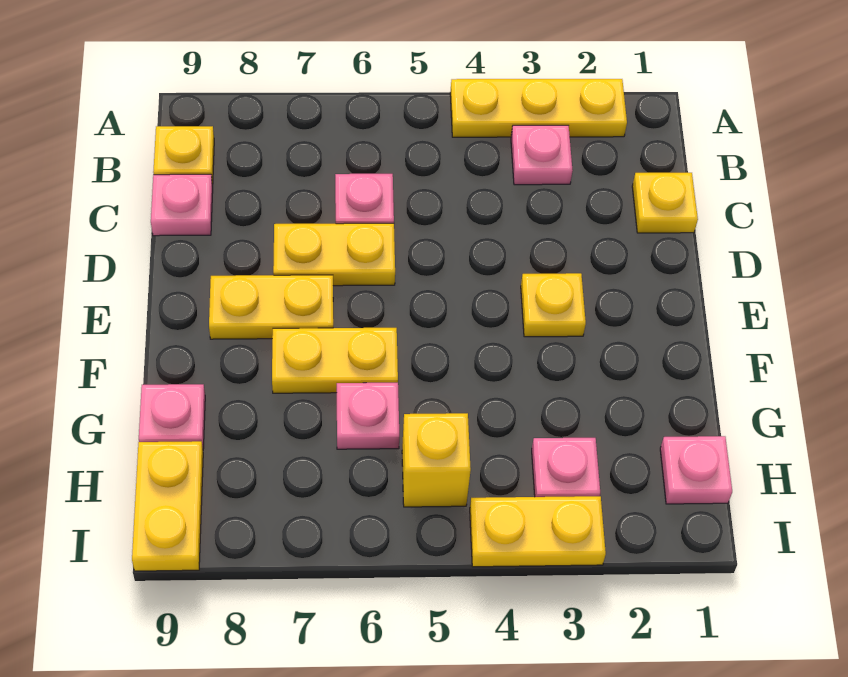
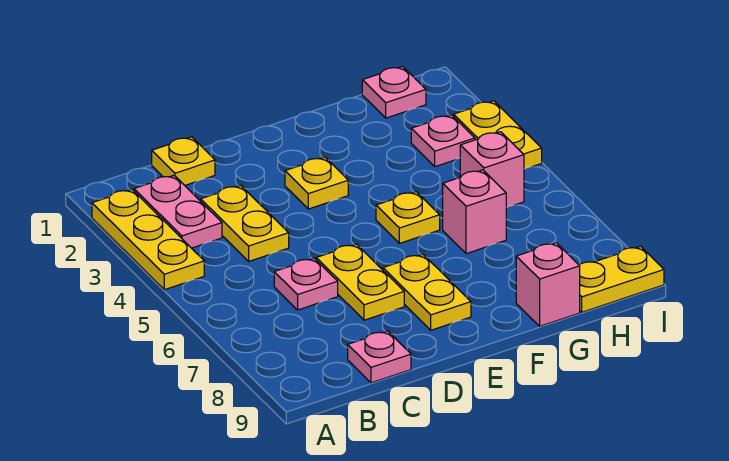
pink plate B3 level 1 -> pink plate B2:B3 level 1
yellow plate B9 level 1 -> yellow plate F5 level 1
yellow plate F6:F7 level 1 -> yellow plate C3:C4 level 1
pink plate G6 level 1 -> pink brick G6 level 1
pink plate G9 level 1 -> pink brick G9 level 1
yellow brick H5 level 1 -> pink brick H5 level 1

